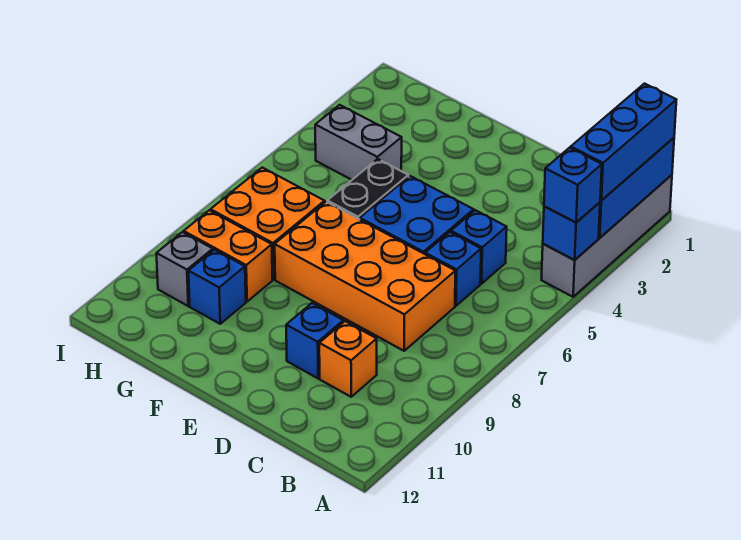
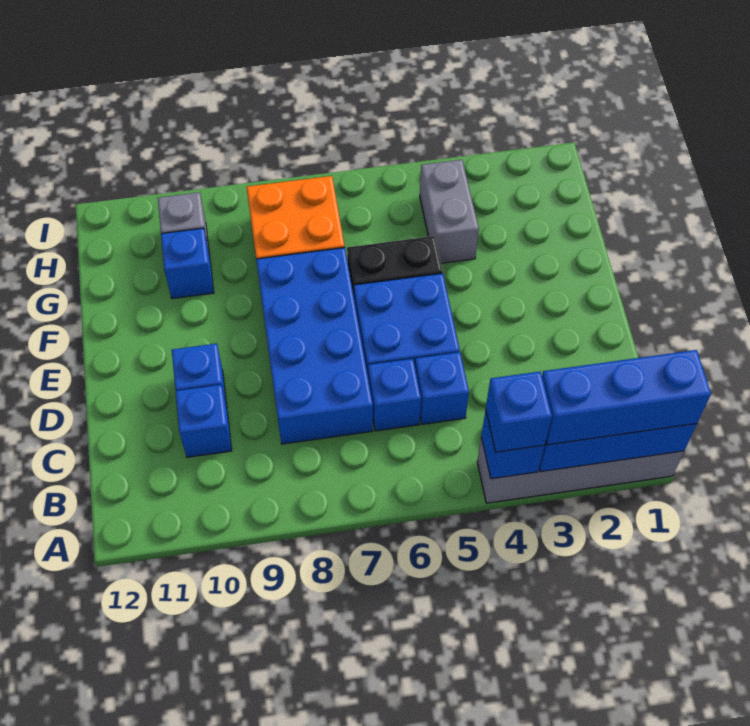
orange brick C7:F8 level 1 -> blue brick C7:F8 level 1
orange brick C10 level 1 -> blue brick C10 level 1
orange brick G9:H9 level 1 -> none

